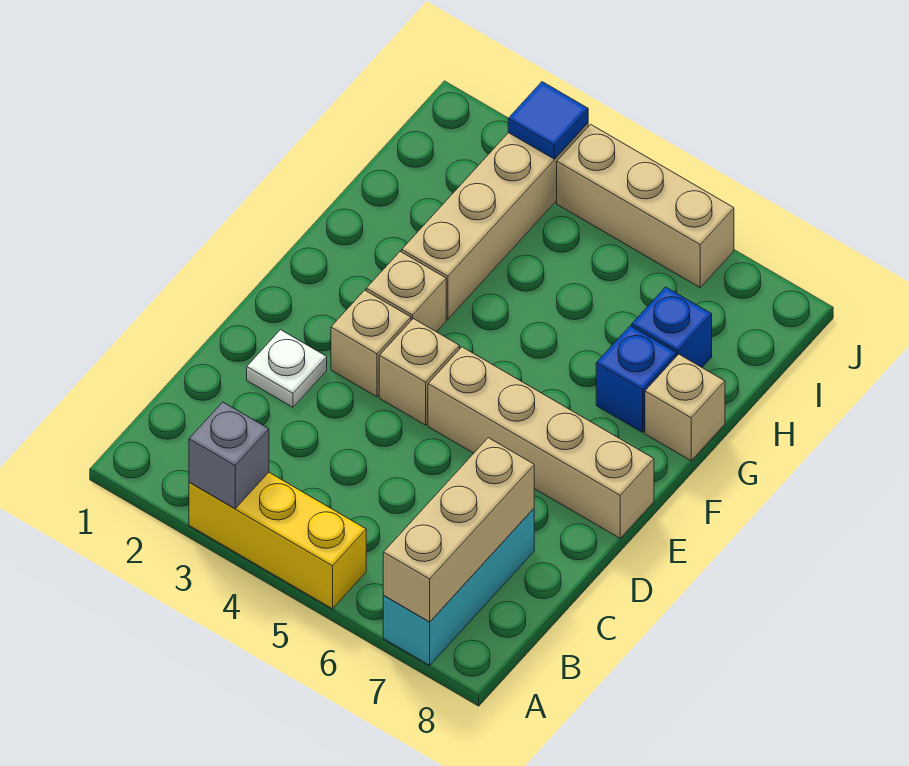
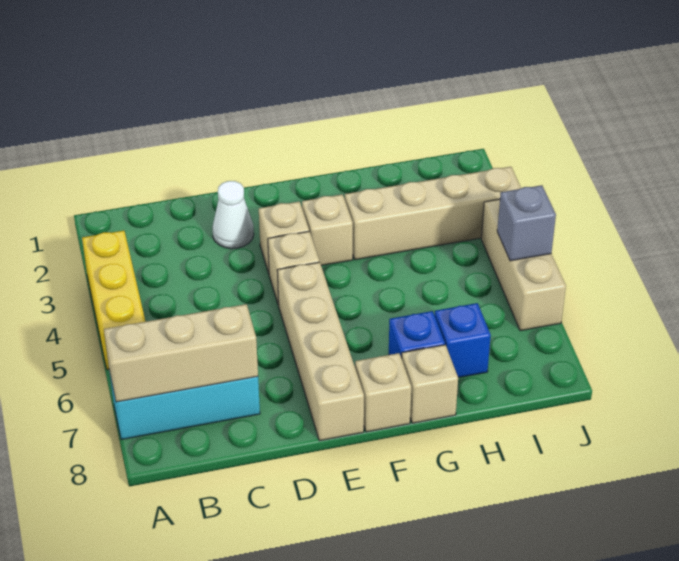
grey brick A3 level 2 -> grey brick J5 level 2
white plate D2 level 1 -> white cone D2 level 1
none -> tan brick F8 level 1
blue tile J3 level 2 -> none

